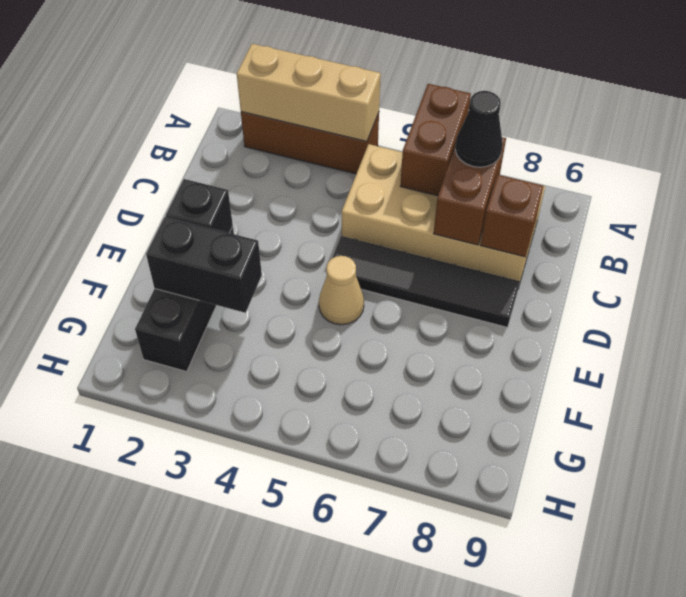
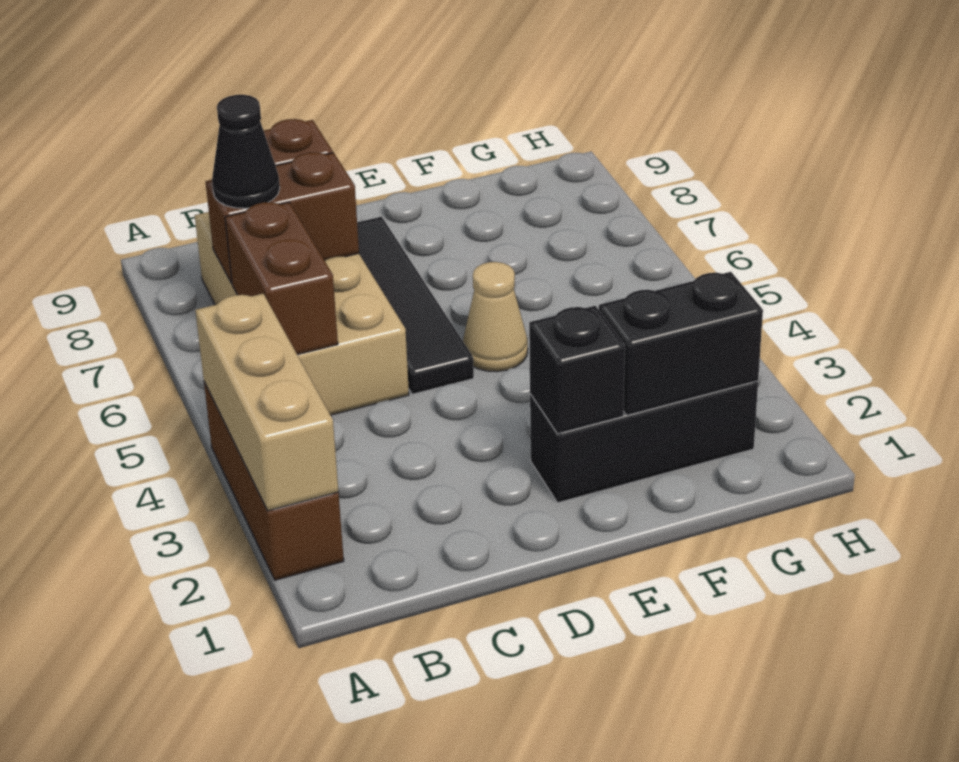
brown brick A6:B6 level 2 -> brown brick B5:B6 level 2
black brick F2:F3 level 2 -> black brick F2:G2 level 2

